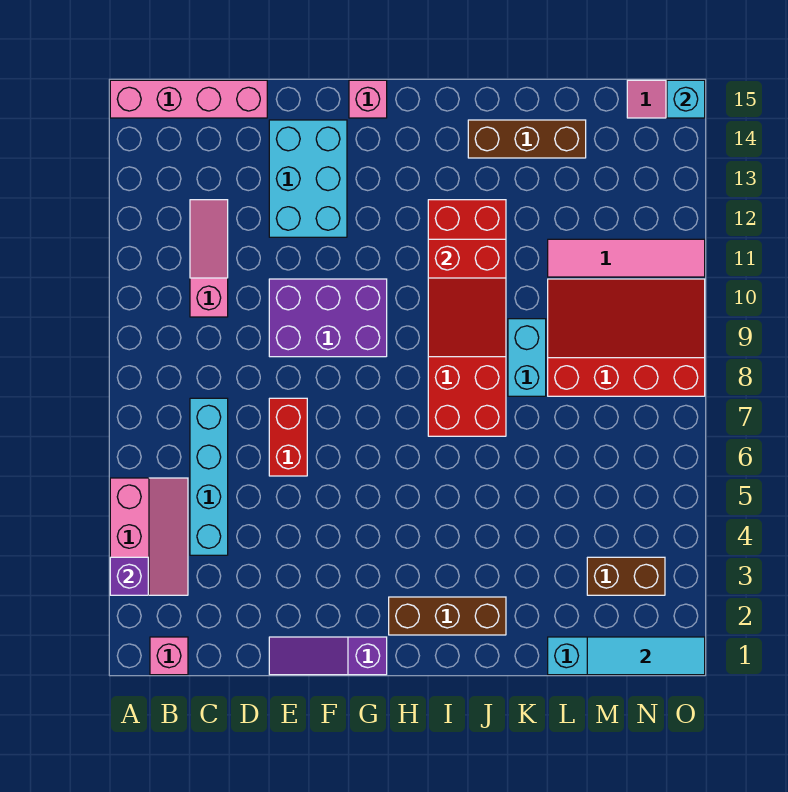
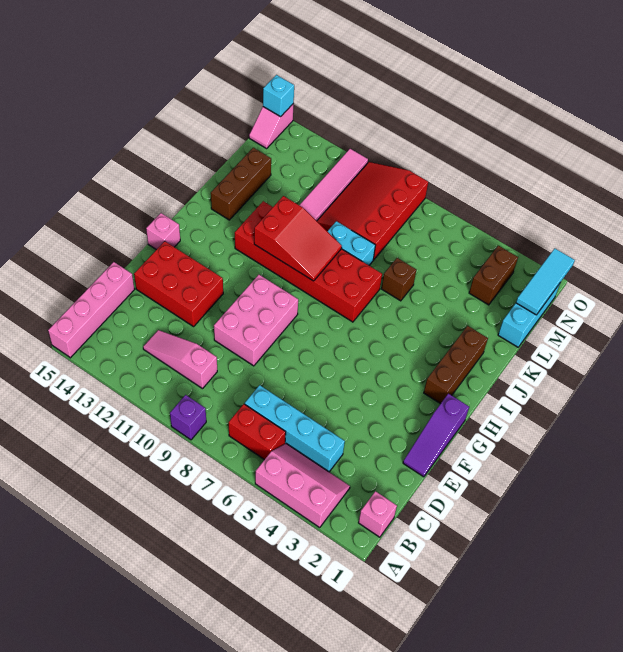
purple brick A3 level 2 -> purple brick A9 level 1
red brick E6:E7 level 1 -> red brick B6:B7 level 1
purple brick E9:G10 level 1 -> pink brick E9:G10 level 1
cyan brick E12:F14 level 1 -> red brick E12:F14 level 1
none -> brown brick K6 level 1

